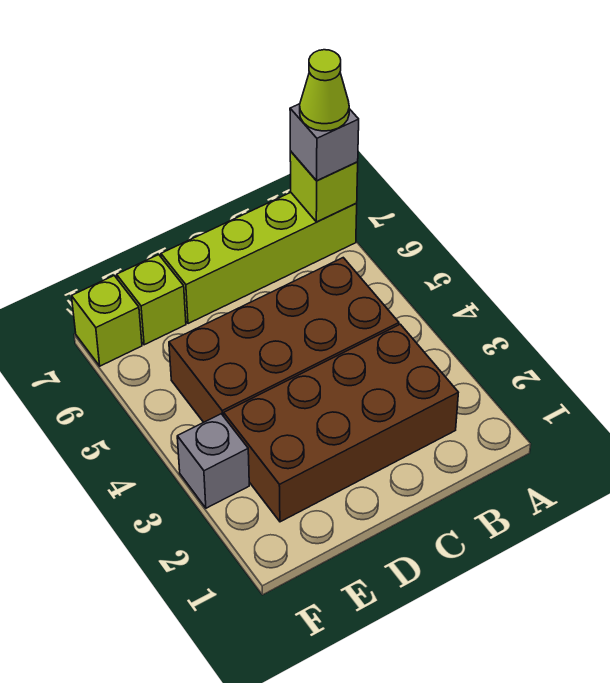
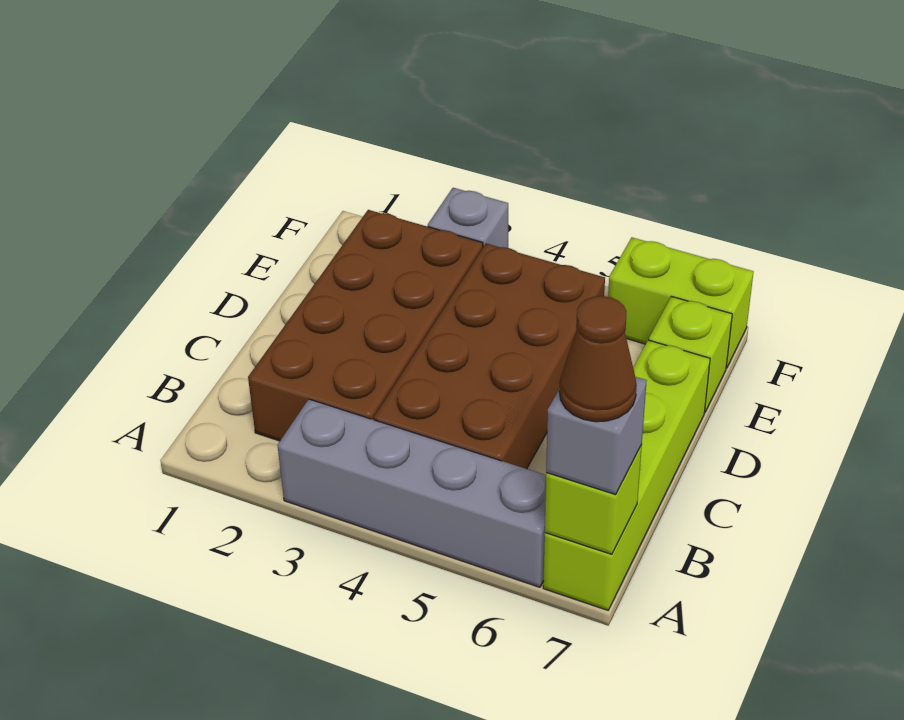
none -> grey brick A3:A6 level 1
lime cone A7 level 4 -> brown cone A7 level 4
lime brick F7 level 1 -> lime brick F6:F7 level 1

